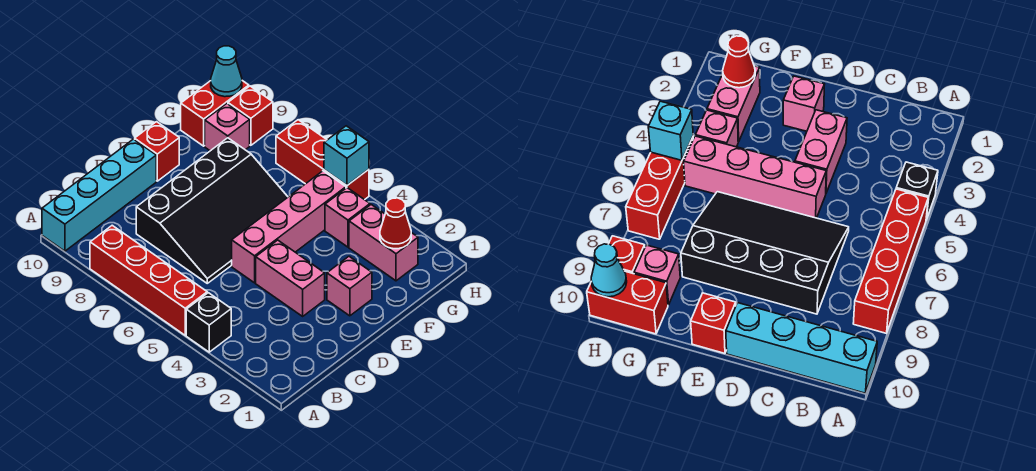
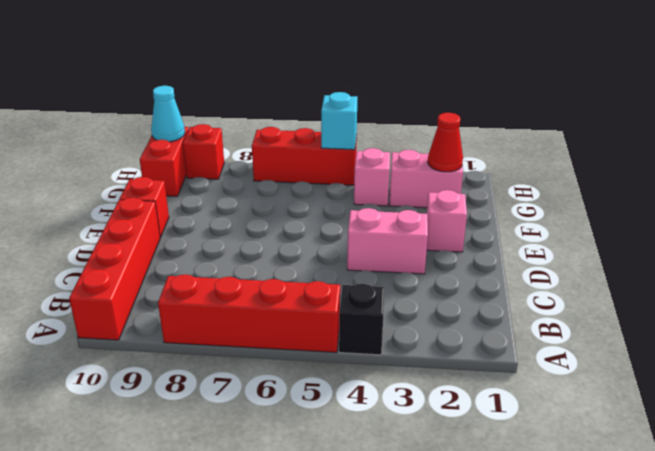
cyan brick A10:D10 level 1 -> red brick A10:D10 level 1
black slope C6:F8 level 1 top 8 -> none
pink brick D5:G5 level 1 -> none
pink brick G9 level 1 -> none

